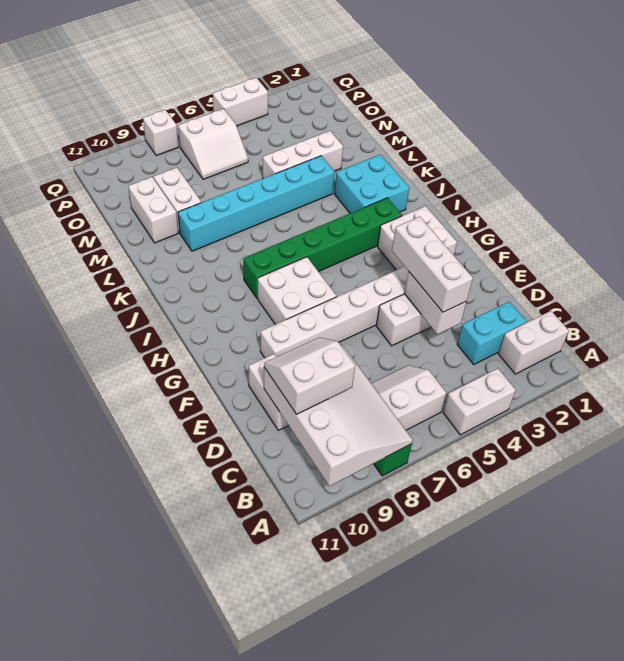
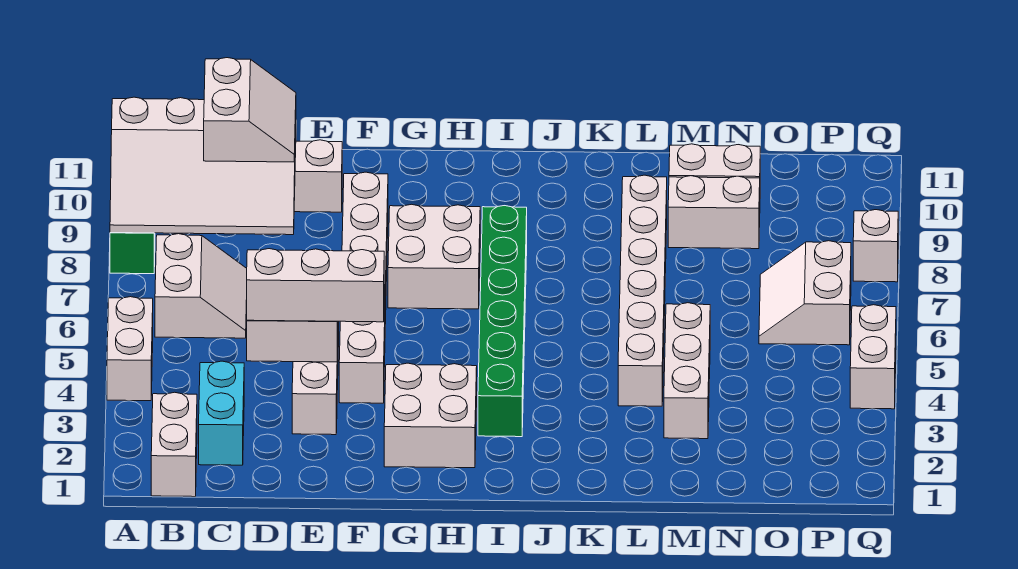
cyan brick J2:K3 level 1 -> none
cyan brick L4:L9 level 1 -> white brick L4:L9 level 1

